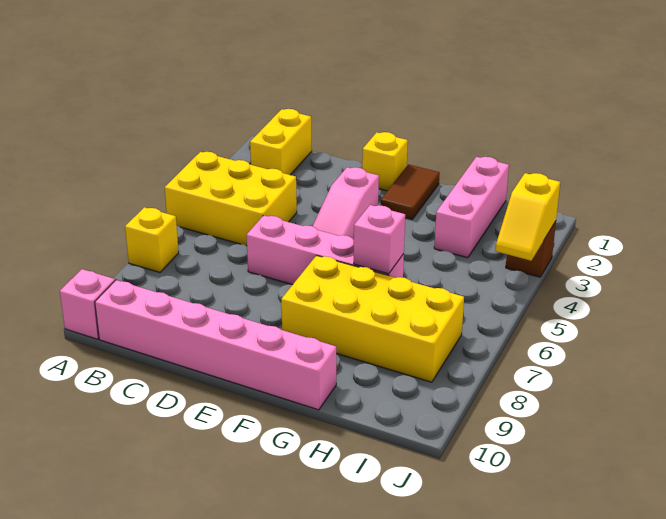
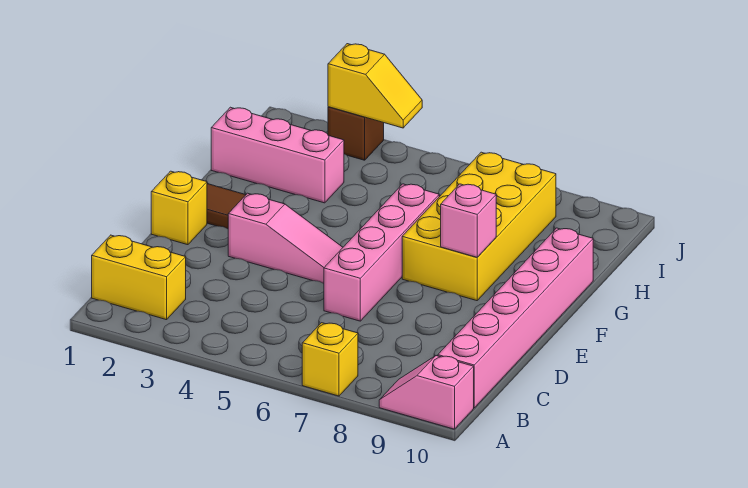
yellow brick A4:C5 level 1 -> none
pink brick G6 level 2 -> pink brick F8 level 2

